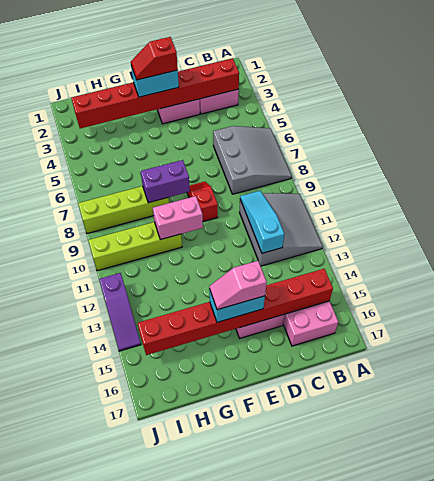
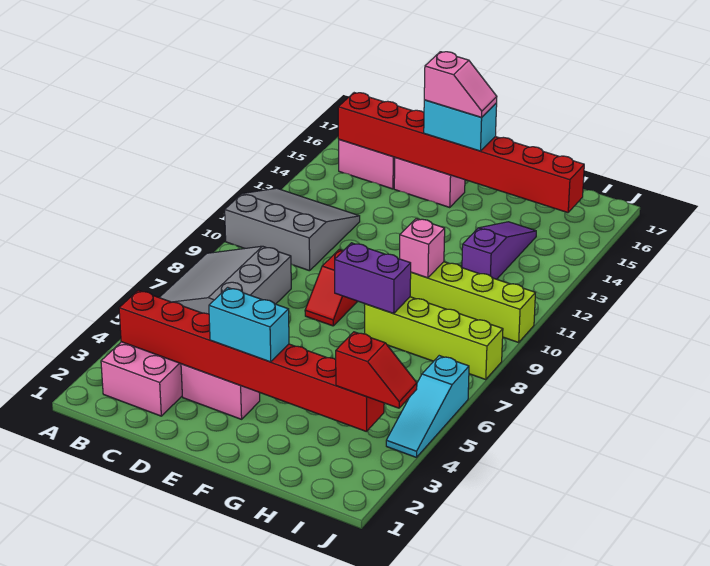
grey slope A10:C12 level 1 top C -> grey slope A10:C12 level 1 top 10
cyan slope C10:C12 level 2 top 12 -> cyan slope J4:J6 level 1 top 6
red slope E3:F3 level 4 top E -> red slope I3:J3 level 3 top I
pink brick F10:G10 level 2 -> pink brick G10 level 2
purple slope J12:J14 level 1 top 12 -> purple slope H12:H14 level 1 top 12

